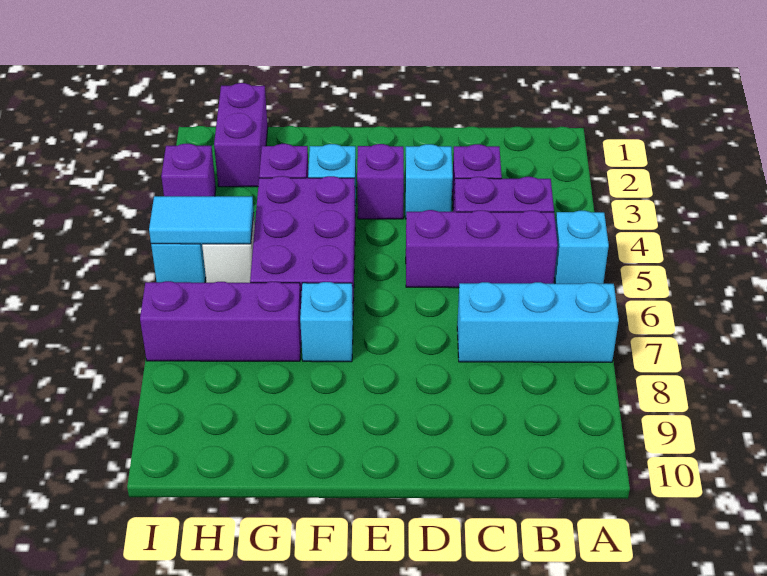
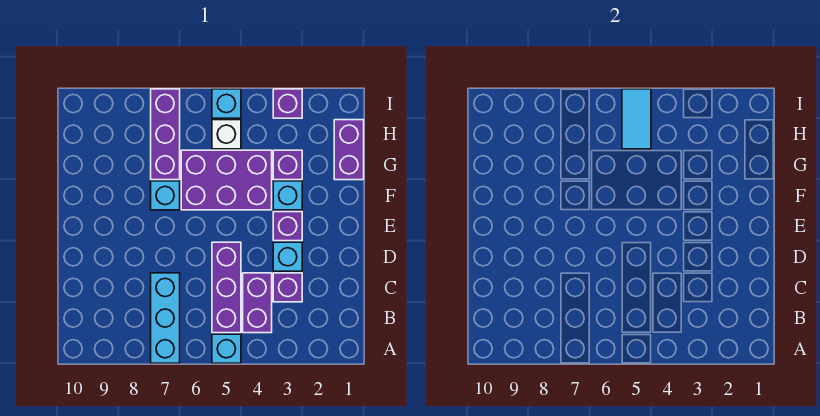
purple brick H1:H2 level 1 -> purple brick G1:H1 level 1

